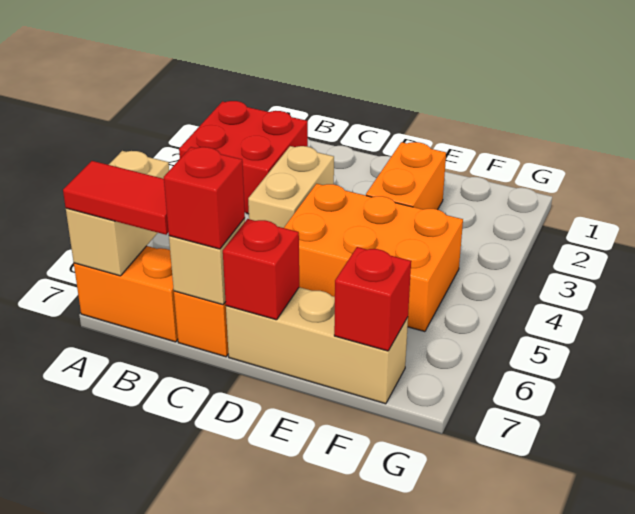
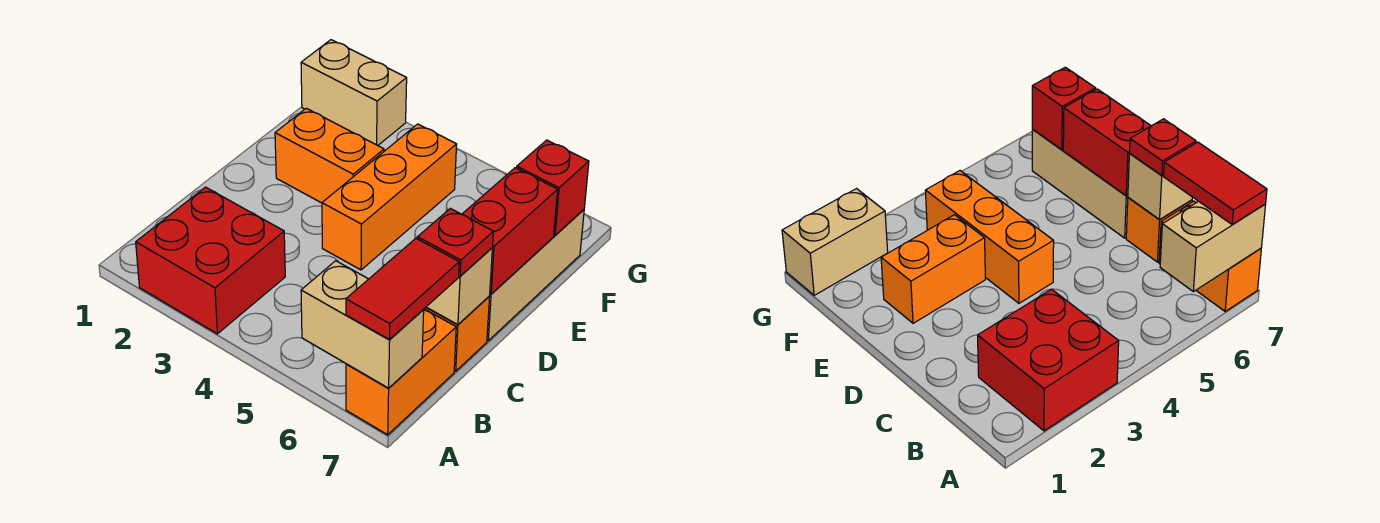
tan brick C3:C4 level 1 -> tan brick G1:G2 level 1
red brick C7 level 3 -> red plate C7 level 3
orange brick D4:F5 level 1 -> orange brick D4:F4 level 1
red brick D7 level 2 -> red brick D7:E7 level 2

